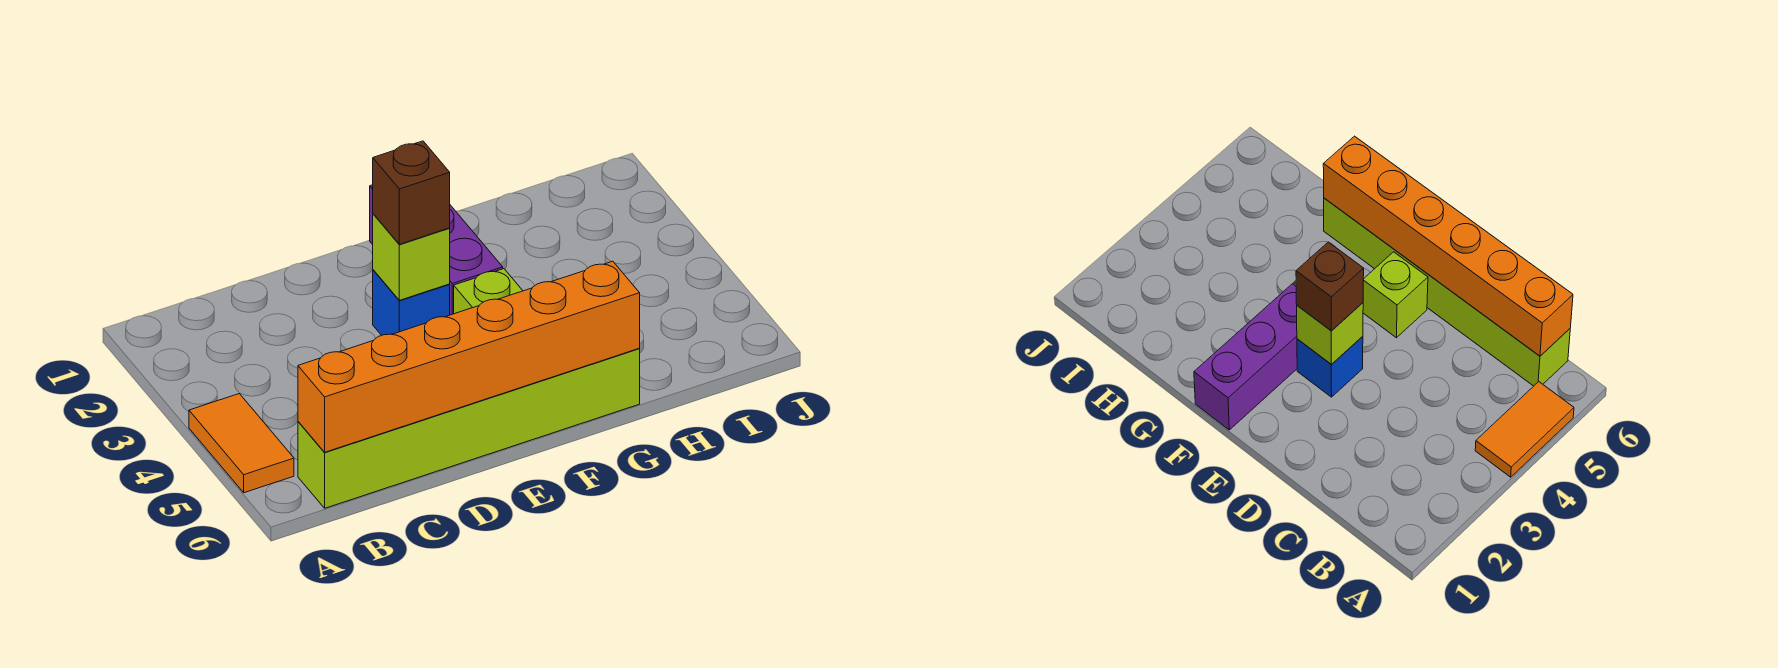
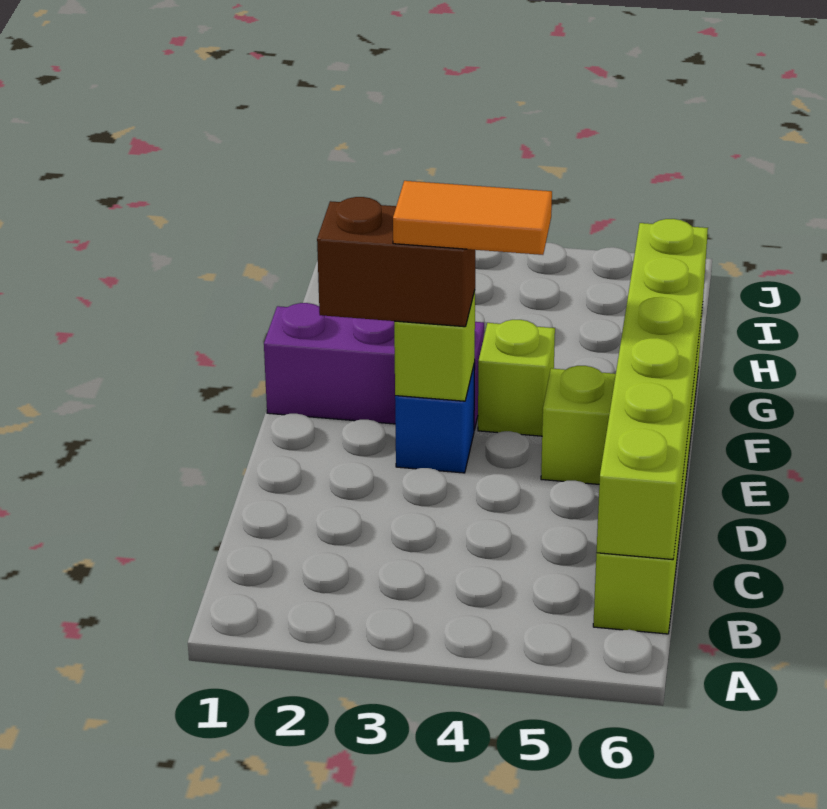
orange tile A4:A5 level 1 -> orange tile E3:E4 level 4
orange brick B6:G6 level 2 -> lime brick B6:G6 level 2
brown brick E3 level 3 -> brown brick E2:E3 level 3

